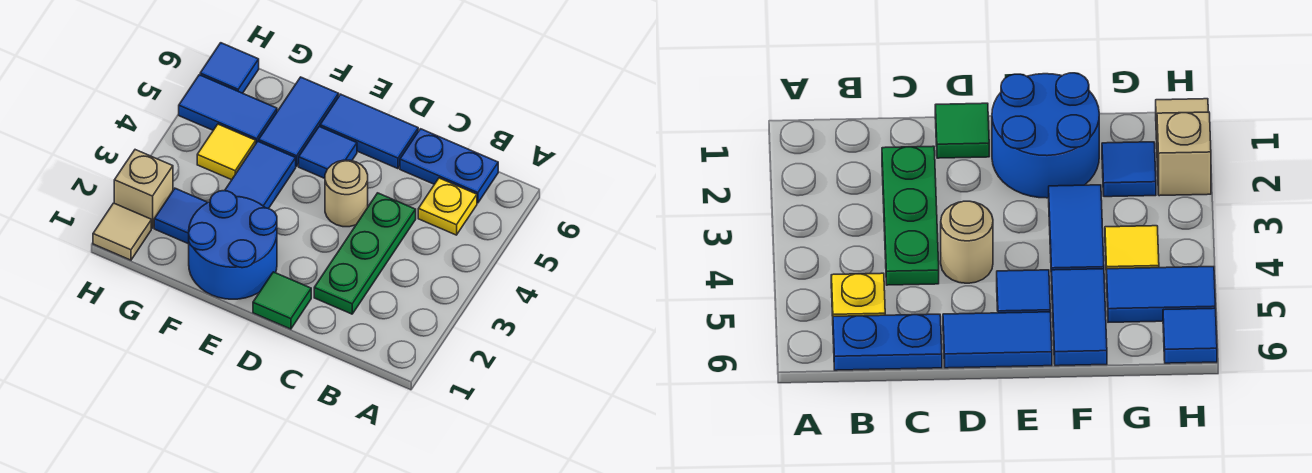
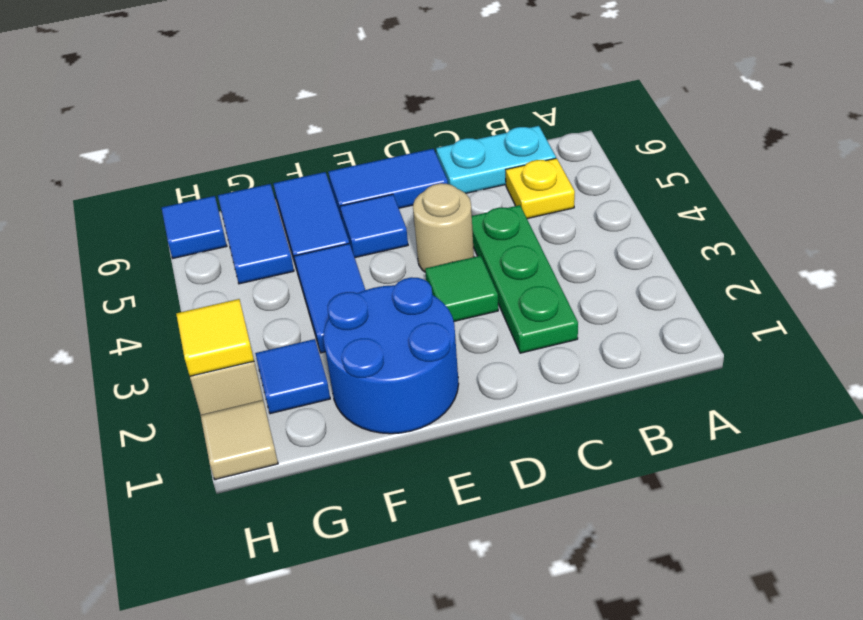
blue plate B6:C6 level 1 -> cyan plate B6:C6 level 1
green tile D1 level 1 -> green tile D3 level 1
yellow tile G4 level 1 -> yellow tile H2 level 2
blue tile G5:H5 level 1 -> blue tile G5:G6 level 1

